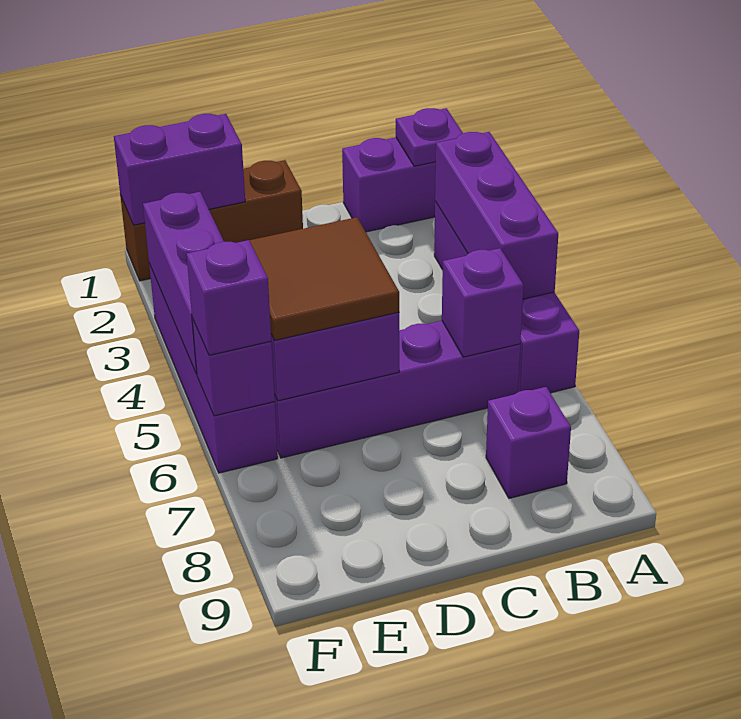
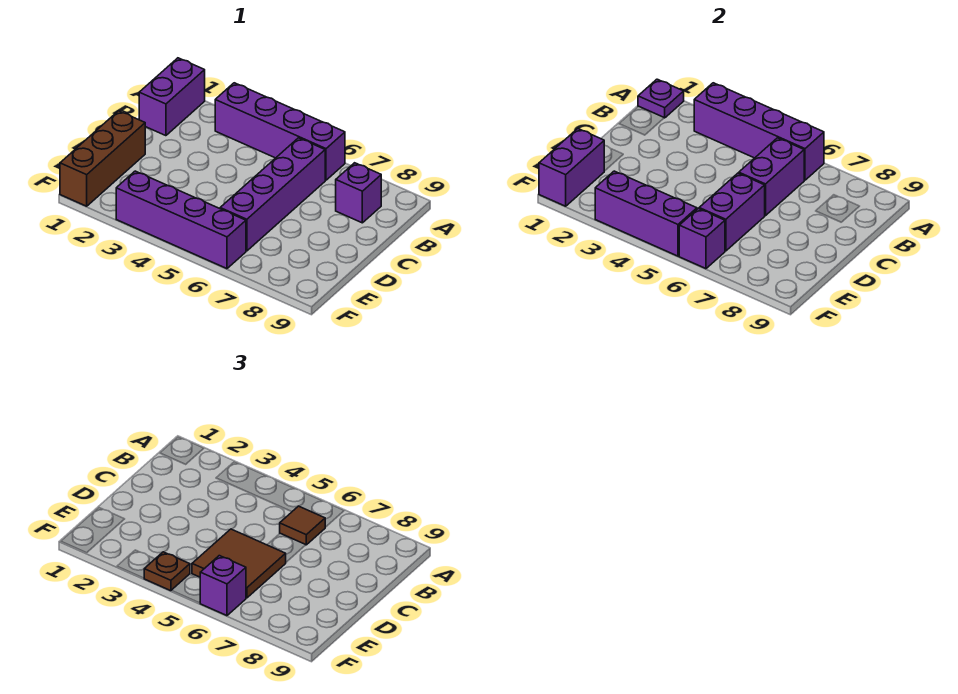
purple brick A3:A5 level 2 -> purple brick A3:A6 level 2
purple brick B6 level 2 -> purple brick B6:C6 level 2
none -> brown tile B6 level 3
none -> brown plate F4 level 3

